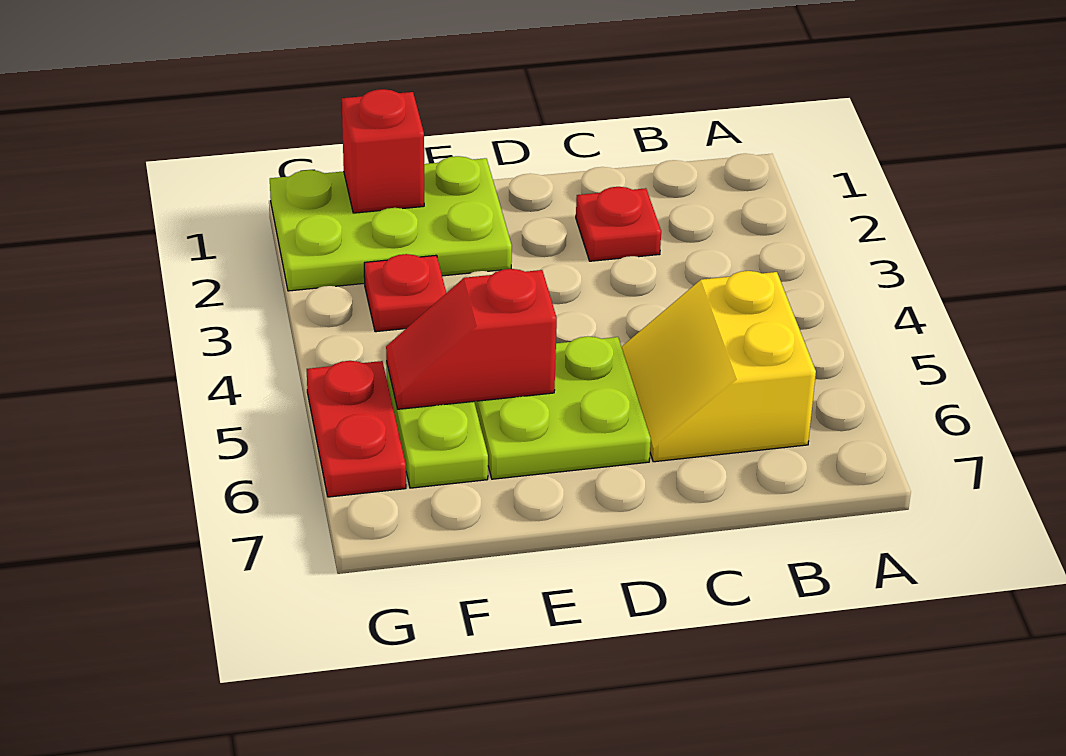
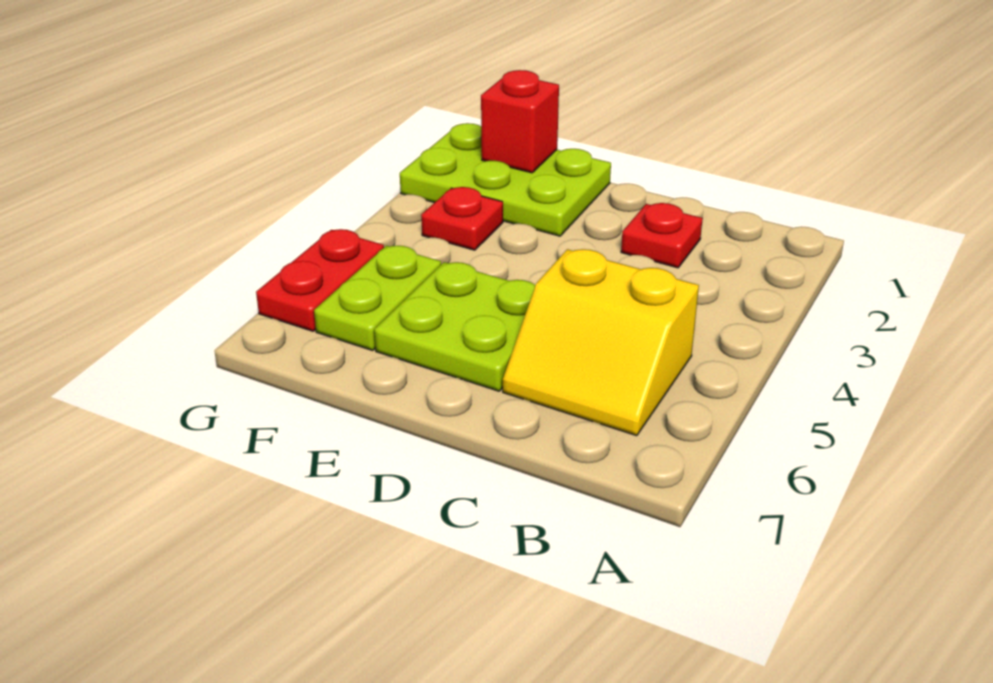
yellow slope B5:C6 level 1 top B -> yellow slope B5:C6 level 1 top 5
red slope E5:F5 level 2 top E -> none

